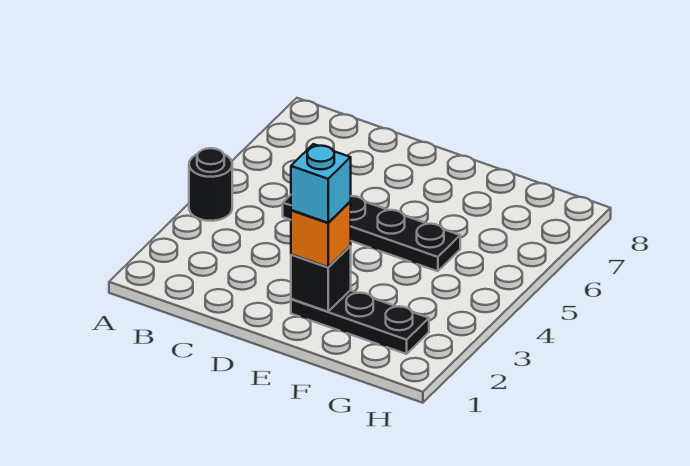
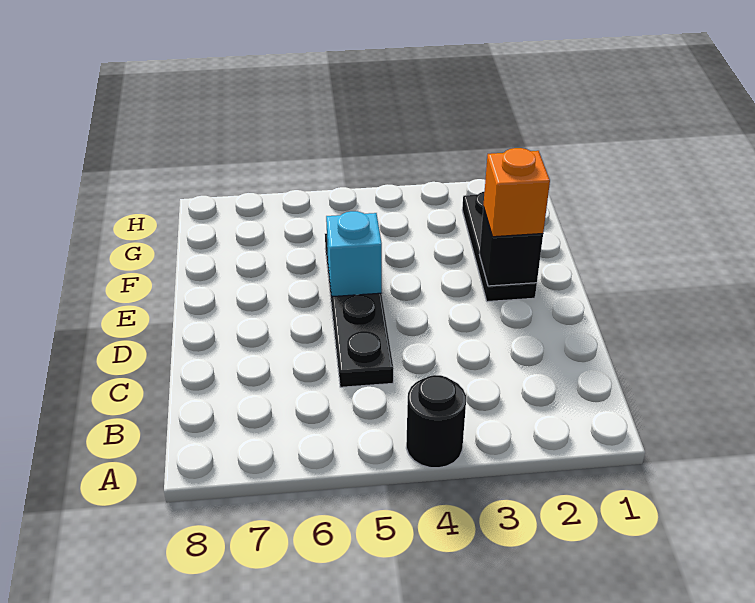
cyan brick E2 level 4 -> cyan brick E5 level 2

